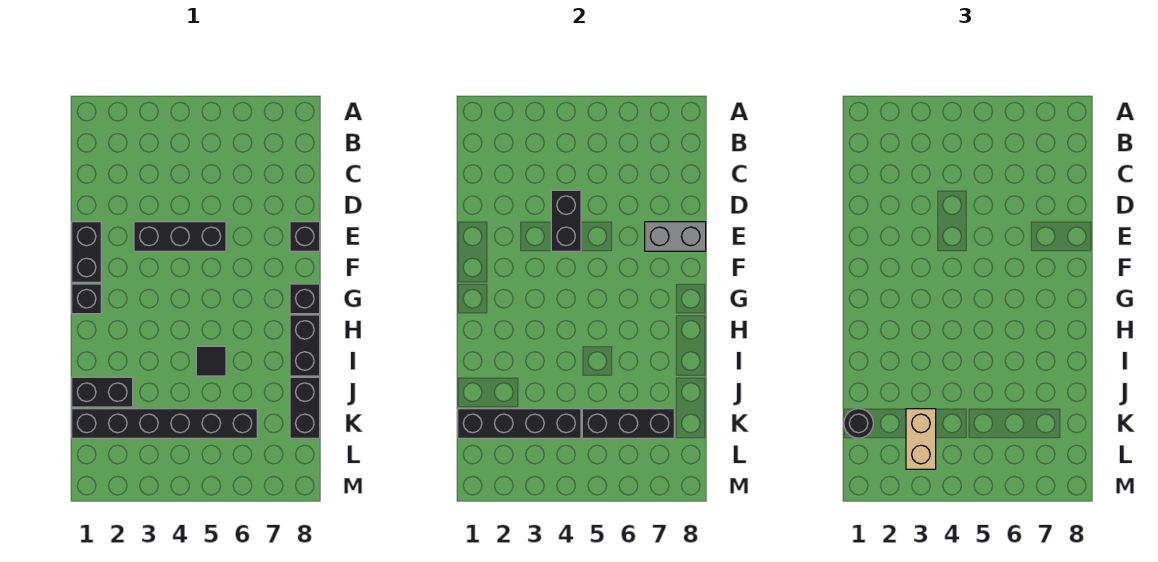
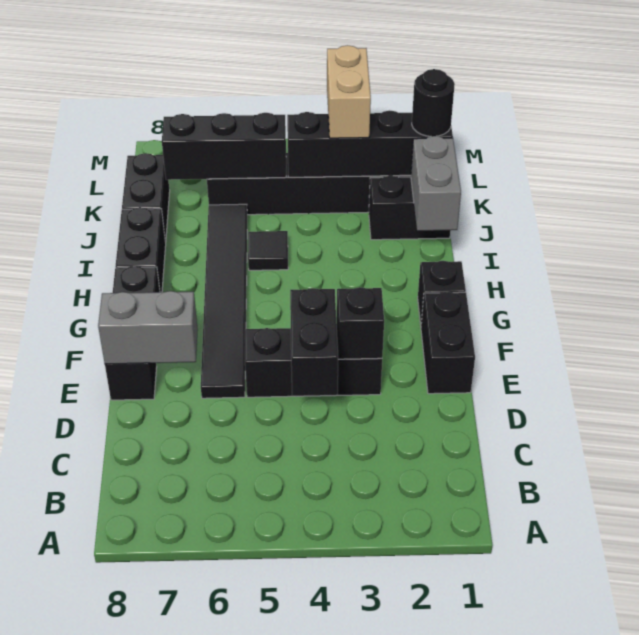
none -> black brick E3 level 2
none -> black tile E6:J6 level 1
none -> grey brick I1:J1 level 2

